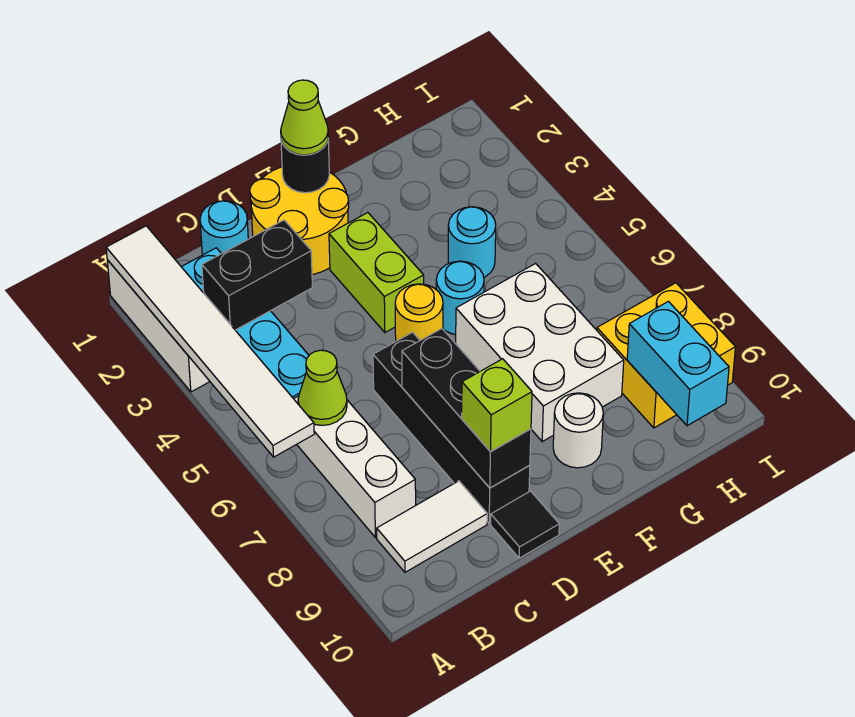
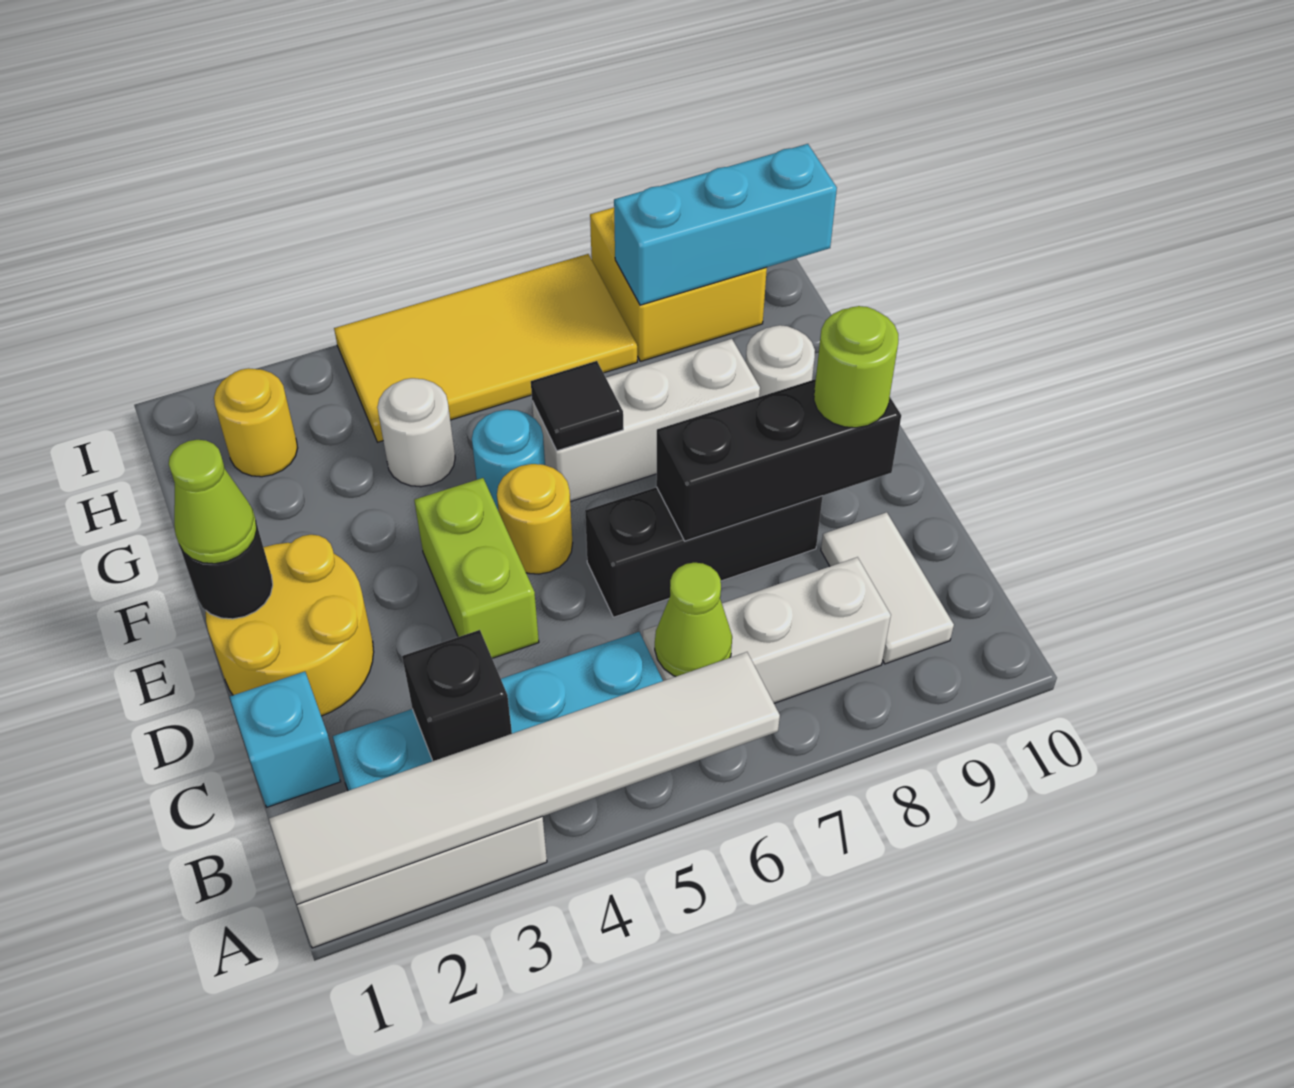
black brick B3:C3 level 2 -> black brick B3 level 2
cyan round brick C1 level 1 -> cyan brick C1 level 1
black brick D6:D9 level 1 -> black brick D6:D8 level 1
lime brick D9 level 3 -> lime round brick D9 level 3
black tile D10 level 1 -> black tile F6 level 2
lime brick E3:E4 level 1 -> lime brick D4:E4 level 1
white brick F6:G8 level 1 -> white brick F6:F8 level 1
cyan round brick G4 level 1 -> white round brick G4 level 1
none -> yellow round brick H2 level 1
none -> yellow tile H4:I7 level 1
cyan brick H9:H10 level 2 -> cyan brick H8:H10 level 2

